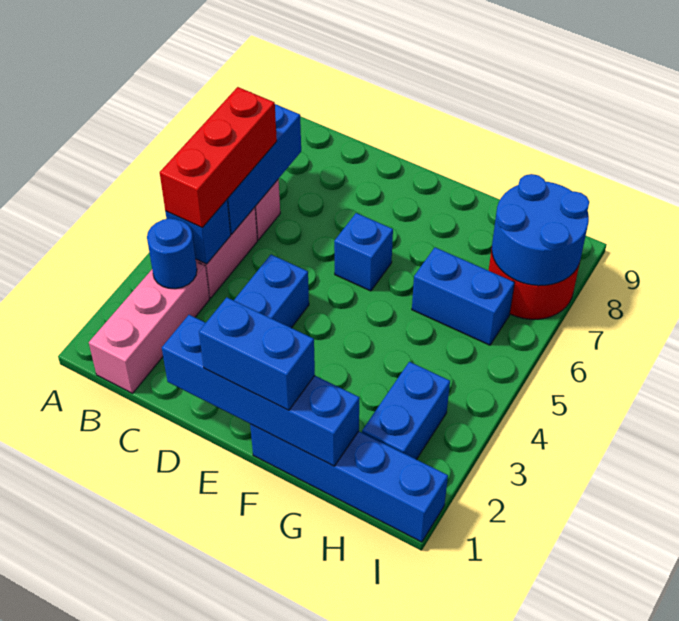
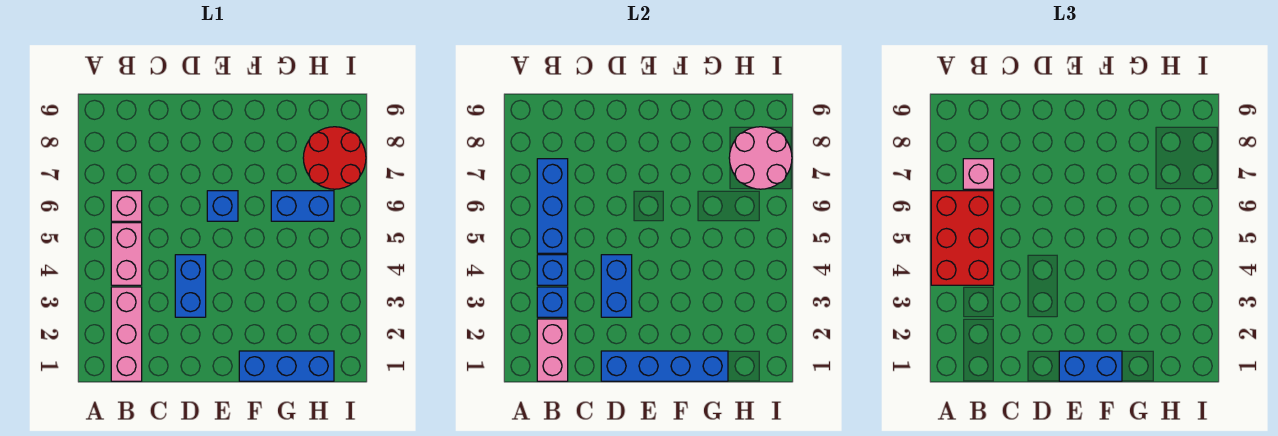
none -> pink brick B1:B2 level 2
blue round brick B3 level 2 -> blue brick B3 level 2
red brick B4:B6 level 3 -> red brick A4:B6 level 3
none -> pink brick B7 level 3
blue brick F1:I1 level 1 -> blue brick F1:H1 level 1
blue brick H2:H3 level 1 -> blue brick D3:D4 level 2
blue round brick H7:I8 level 2 -> pink round brick H7:I8 level 2

